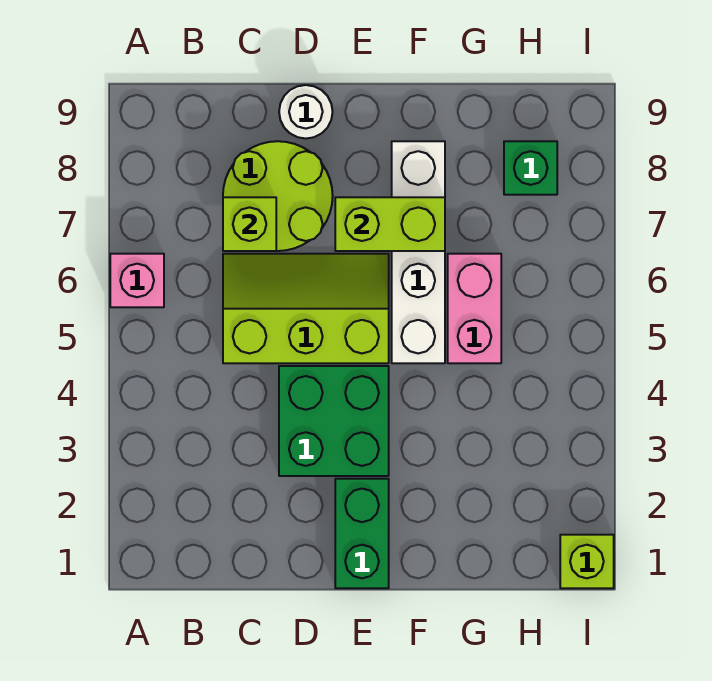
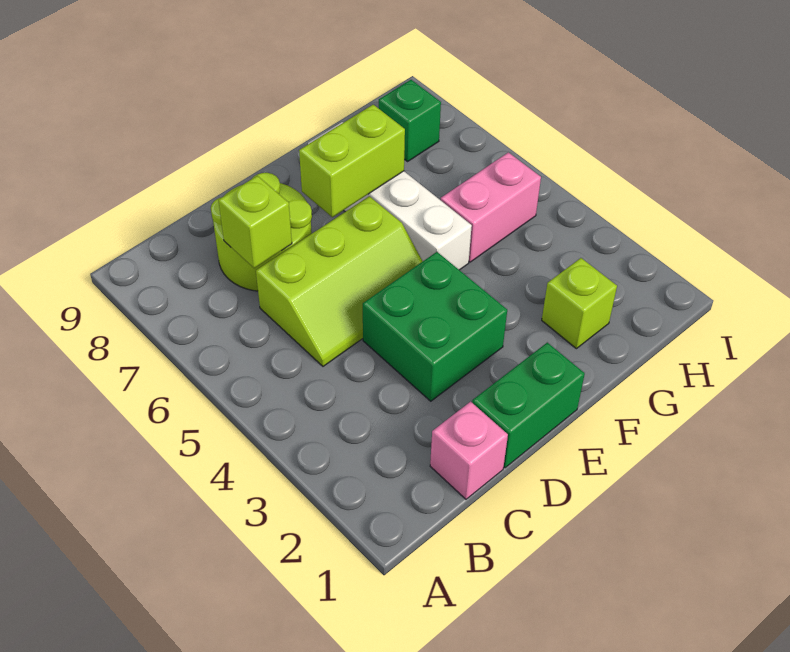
pink brick A6 level 1 -> pink brick C1 level 1
lime slope C5:E6 level 1 top 5 -> lime slope C5:E6 level 1 top 6
white round brick D9 level 1 -> none
green brick E1:E2 level 1 -> green brick D1:E1 level 1
pink brick G5:G6 level 1 -> pink brick G5:H5 level 1
lime brick I1 level 1 -> lime brick G2 level 1

